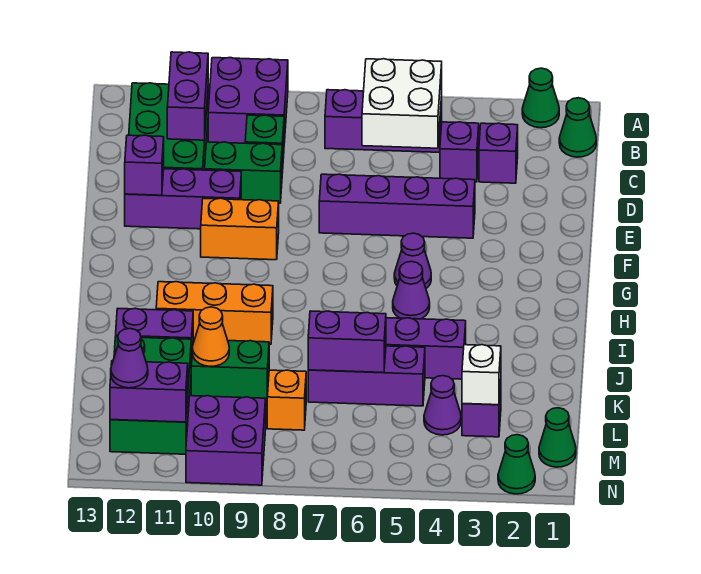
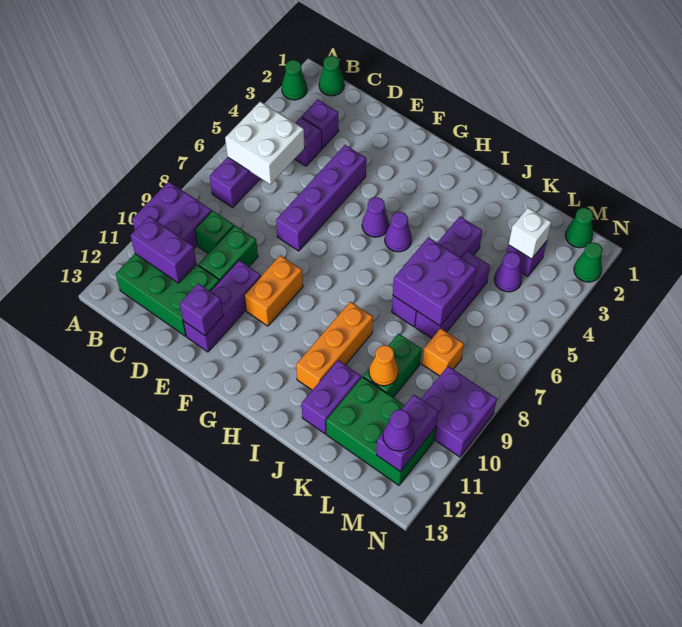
purple brick K6:K7 level 2 -> purple brick J6:K7 level 2

